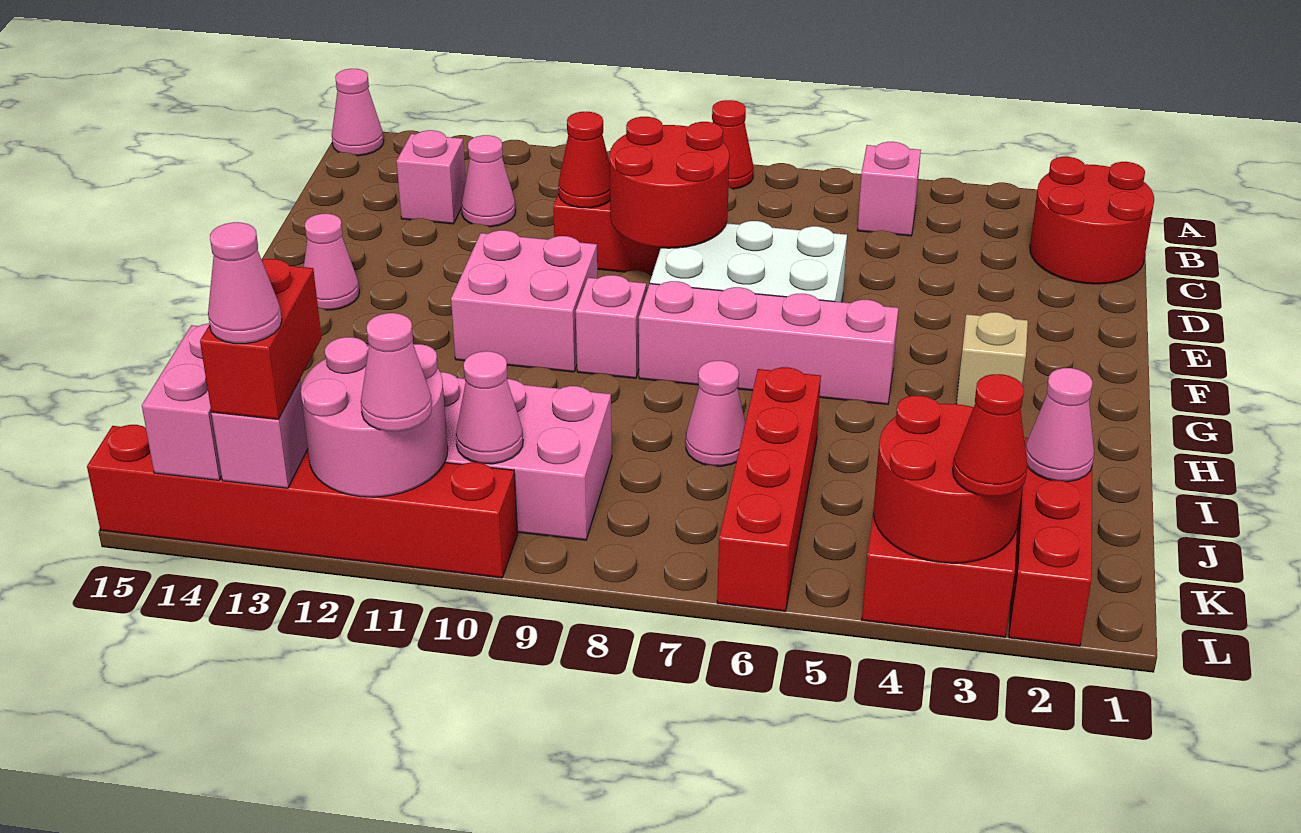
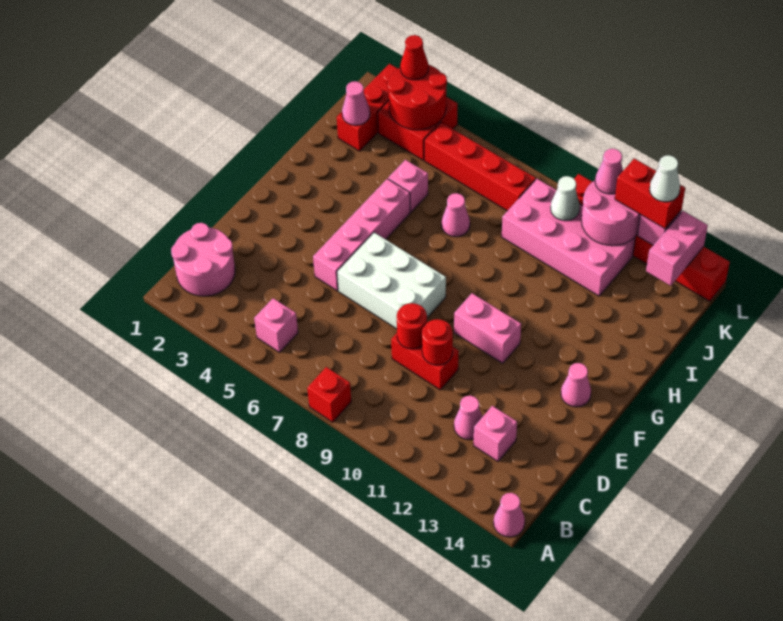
red cone A8 level 1 -> red brick A8 level 1
red round brick B1:C2 level 1 -> pink round brick B1:C2 level 1
red round brick D8:E9 level 2 -> red round brick D9 level 2
red cone D10 level 2 -> red round brick D10 level 2
pink brick F10:G11 level 1 -> pink brick F10:F11 level 1
tan brick G3 level 1 -> none
pink brick G5:G8 level 1 -> pink brick E5:H5 level 1
pink brick G9 level 1 -> pink brick I5 level 1
red brick I6:L6 level 1 -> red brick K5:K8 level 1
pink cone K10 level 2 -> white cone K10 level 2
red brick K13:L13 level 3 -> red brick L12:L13 level 3
pink cone L13 level 4 -> white cone L13 level 4

